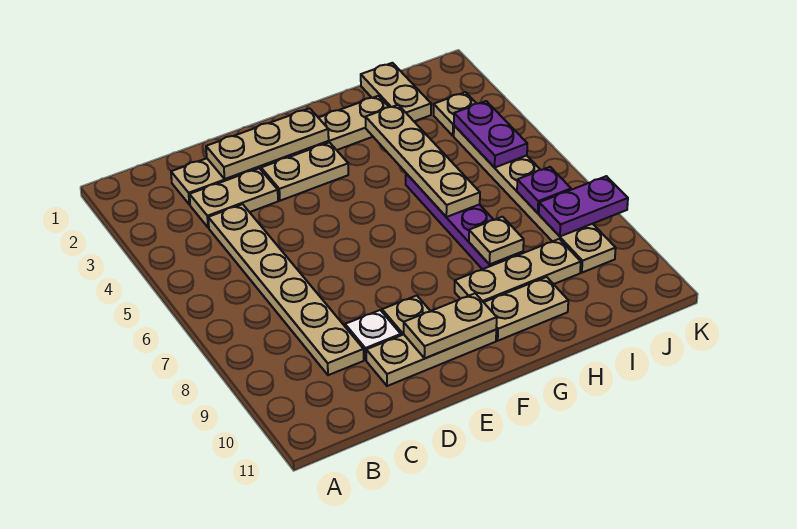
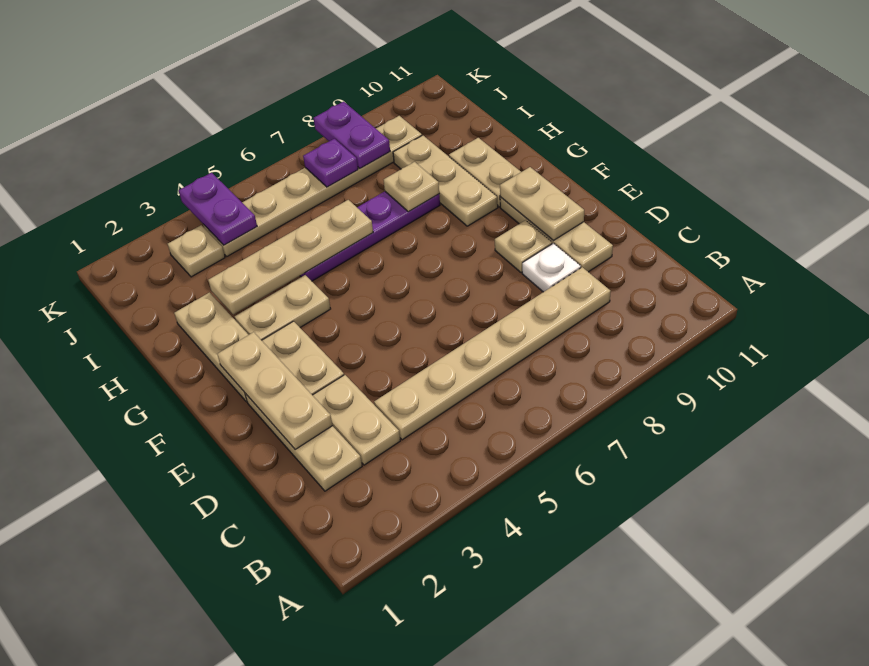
tan plate I1:I2 level 1 -> tan plate G3:G4 level 1
purple plate J4:J5 level 2 -> purple plate J4:K4 level 2

